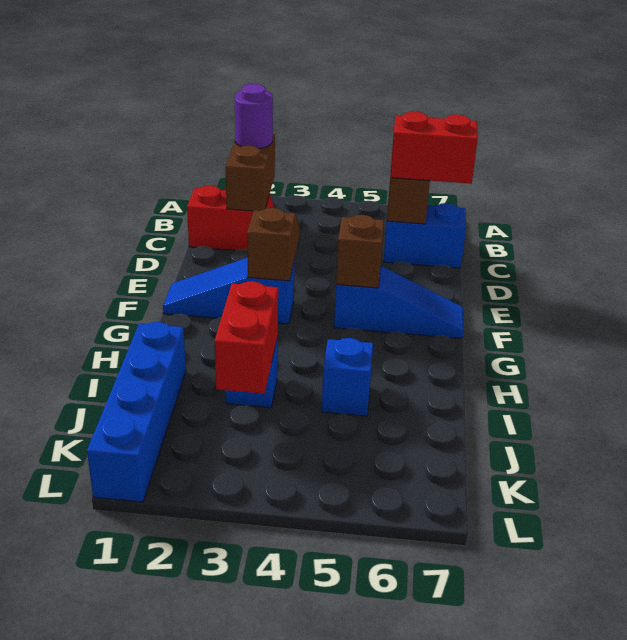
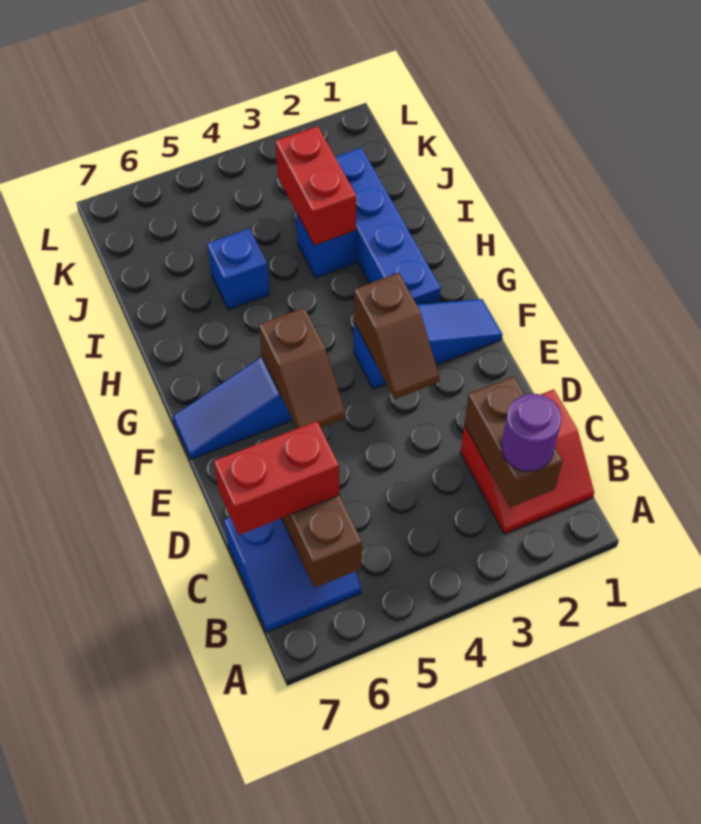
blue brick I1:L1 level 1 -> blue brick G2:J2 level 1

